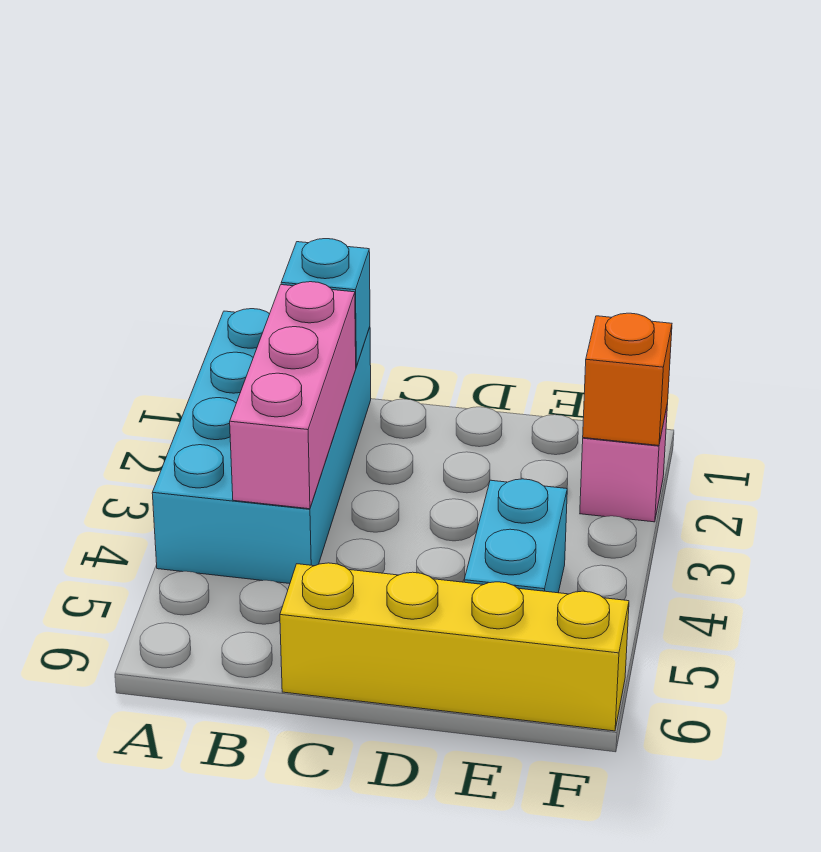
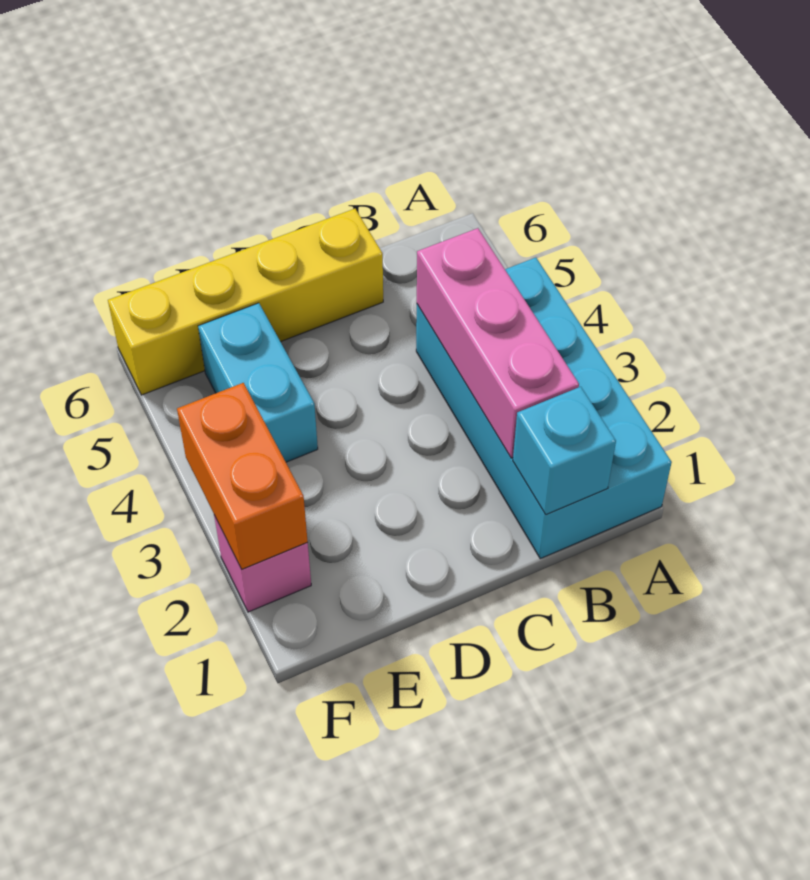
orange brick F2 level 2 -> orange brick F2:F3 level 2

